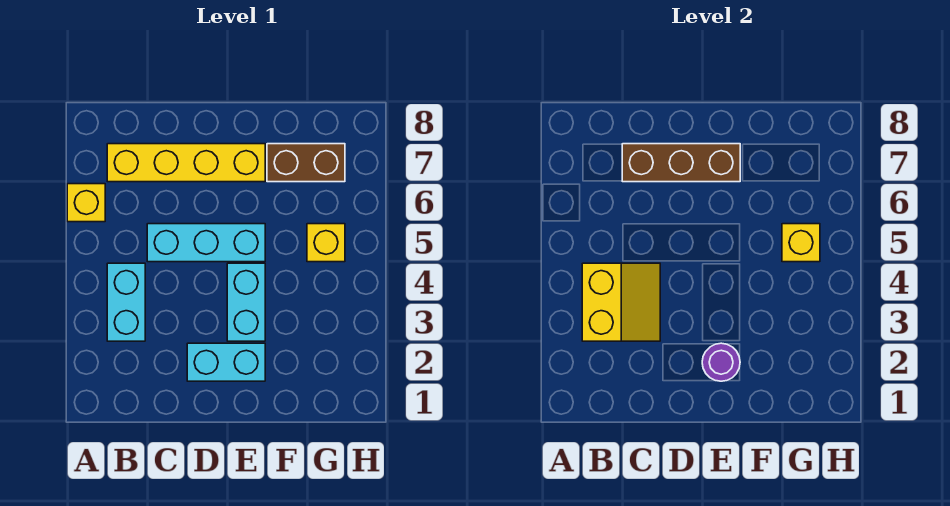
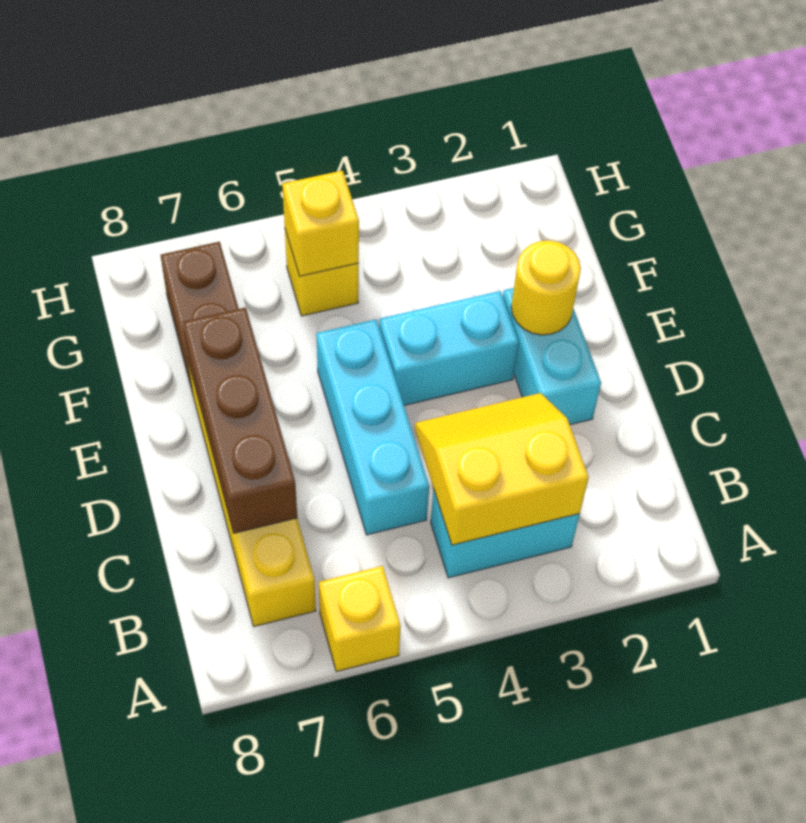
purple round brick E2 level 2 -> yellow round brick E2 level 2

